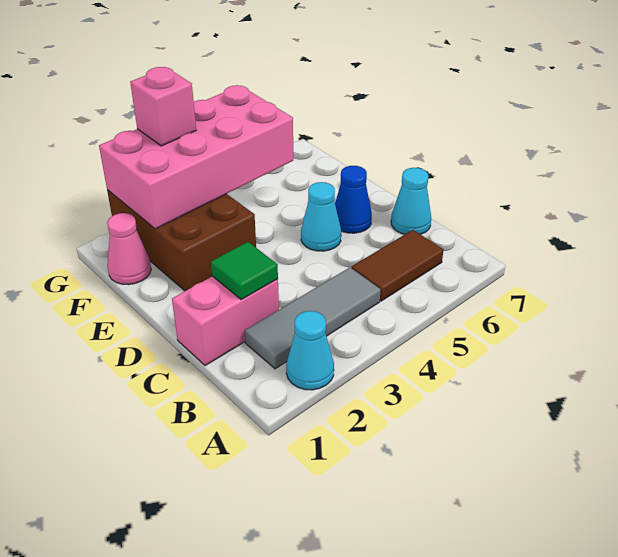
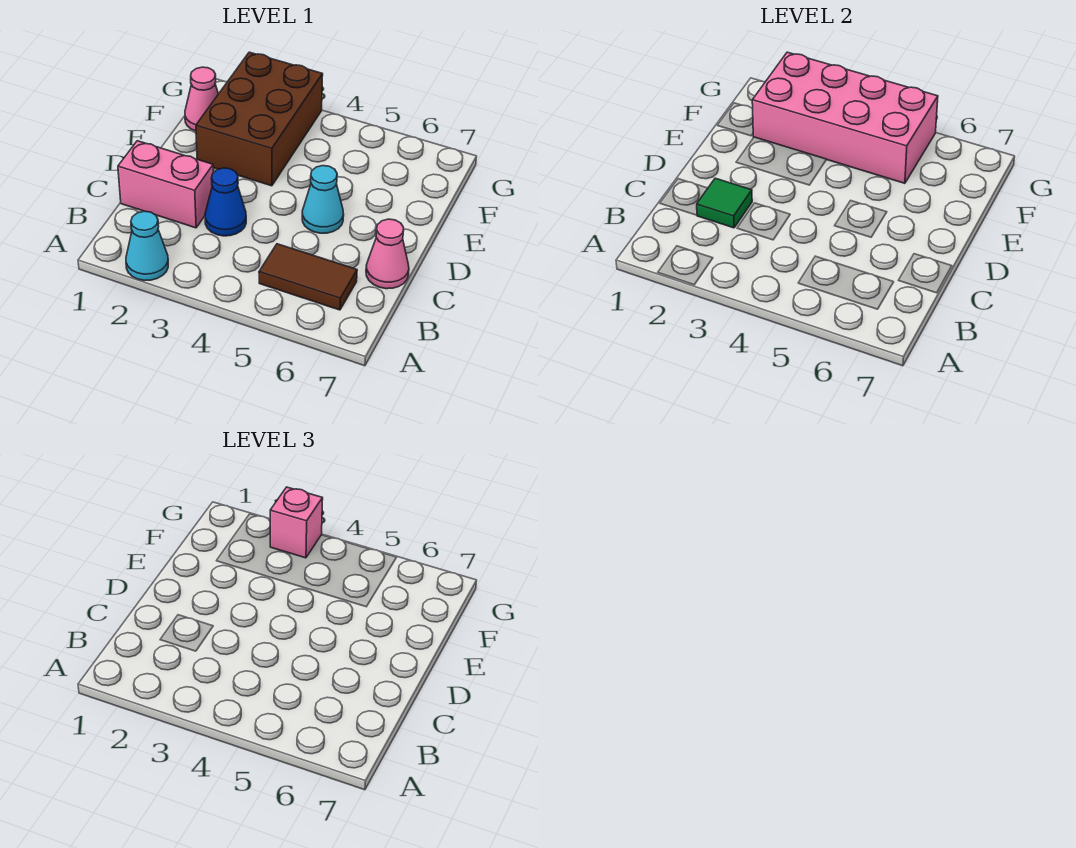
grey tile B2:B4 level 1 -> none
cyan cone C7 level 1 -> pink cone C7 level 1
blue cone D6 level 1 -> blue cone C3 level 1

